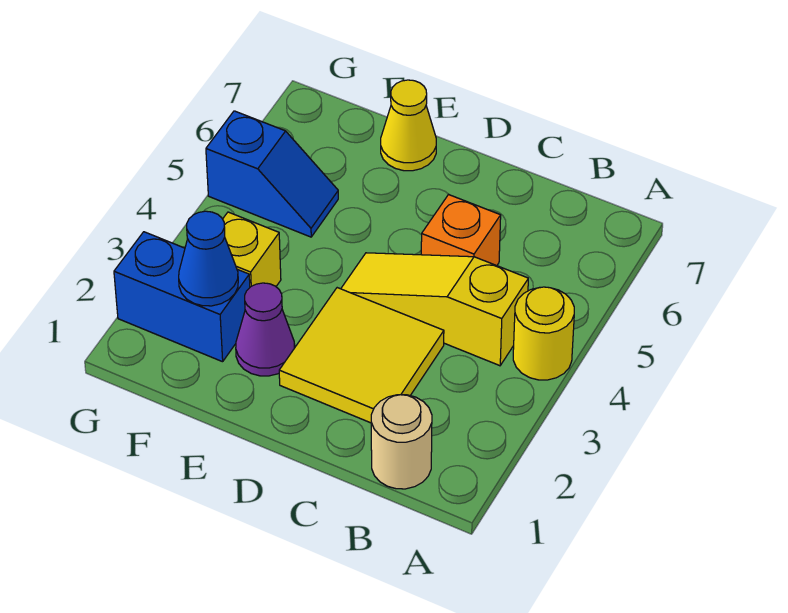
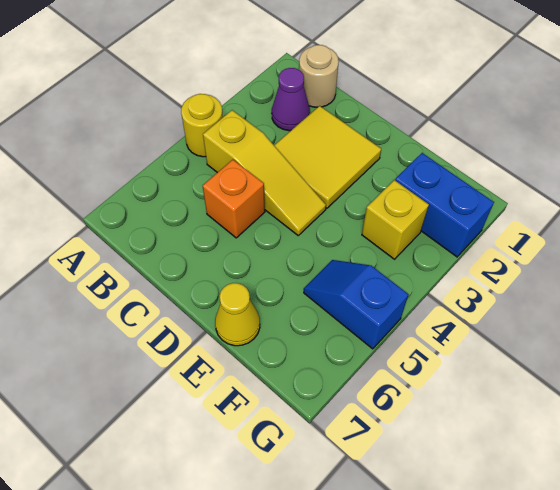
purple cone E2 level 1 -> purple cone B2 level 1
blue cone F2 level 2 -> none

